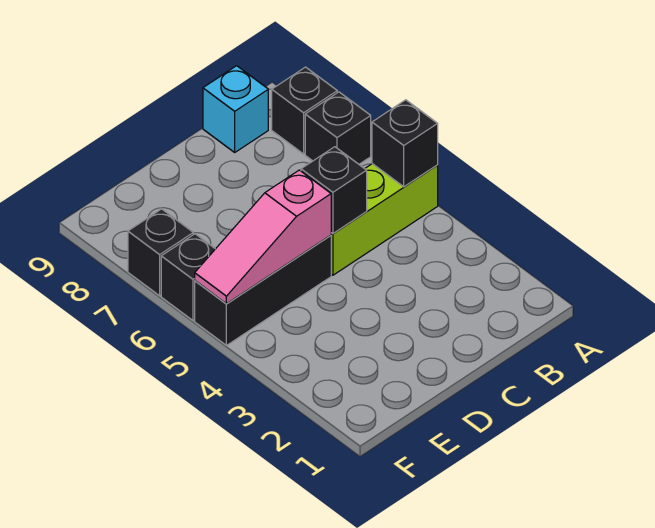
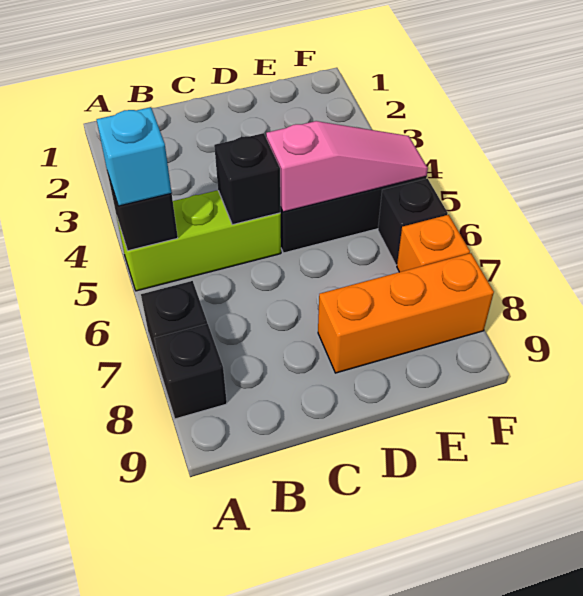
cyan brick B9 level 1 -> cyan brick A5 level 3
none -> orange brick D8:F8 level 1
black brick F7 level 1 -> orange brick F7 level 1

